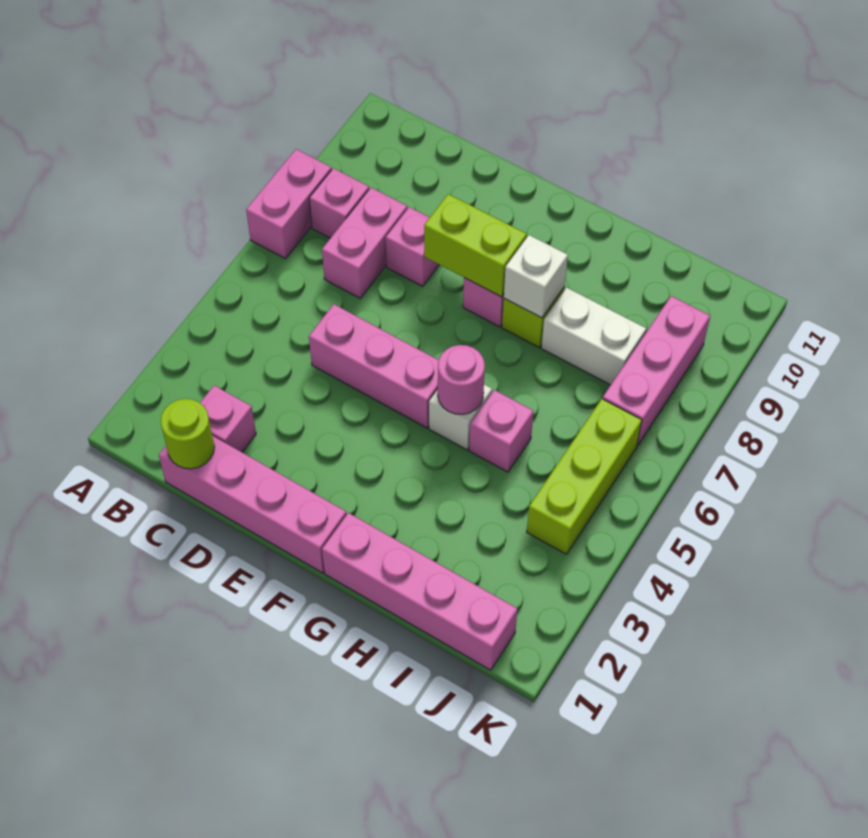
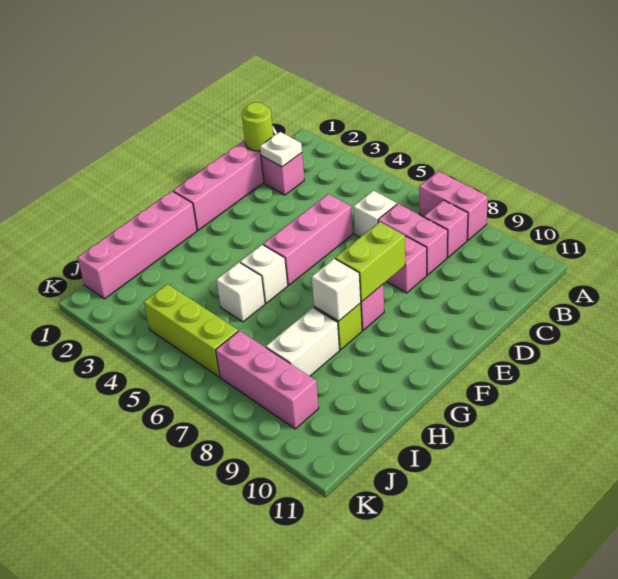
none -> white plate C2 level 2
none -> white brick C6 level 1
pink round brick G5 level 2 -> none
pink brick H5 level 1 -> white brick H5 level 1

